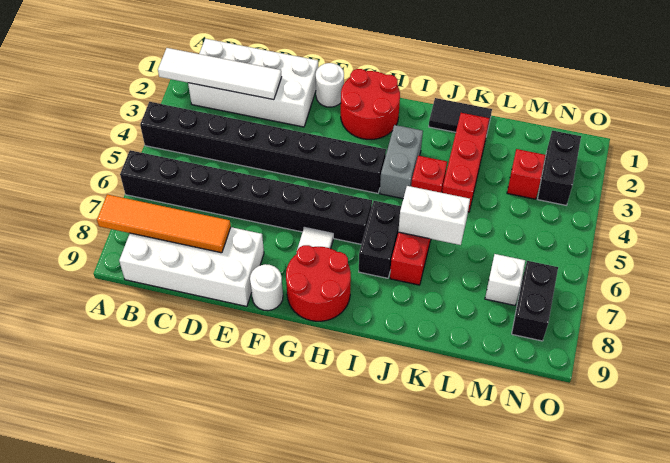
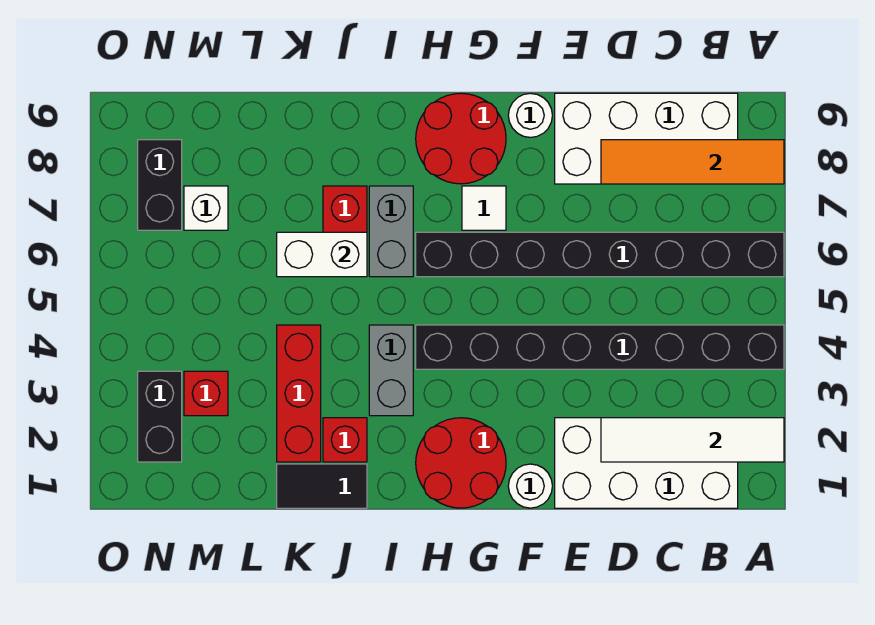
black brick I6:I7 level 1 -> grey brick I6:I7 level 1
red brick J4 level 1 -> red brick J2 level 1

